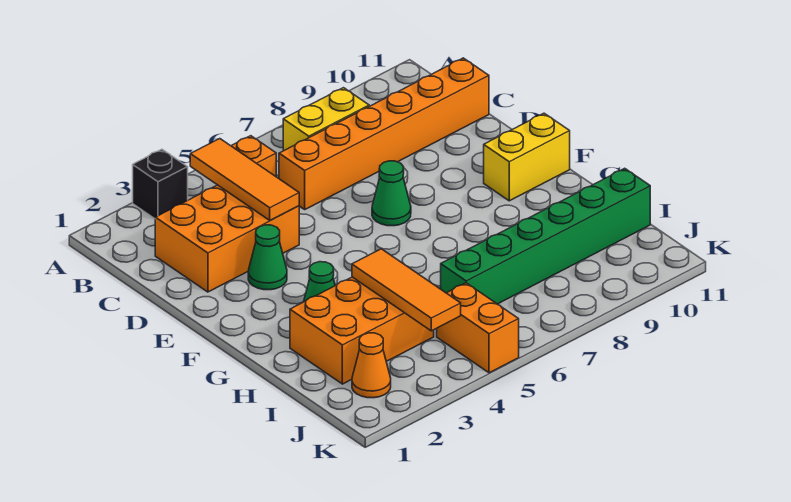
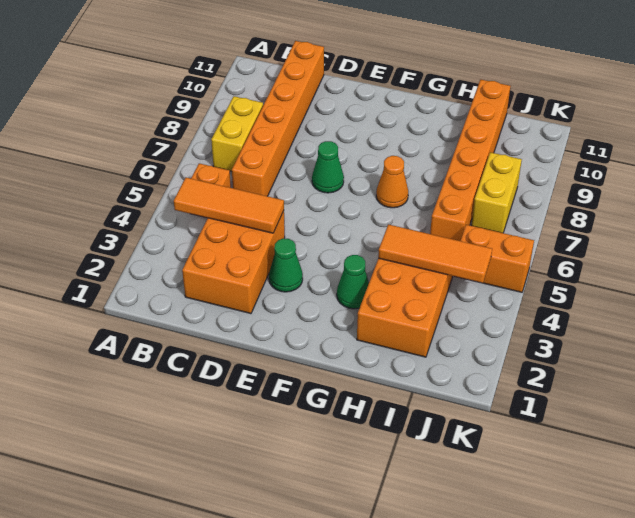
black brick A3 level 1 -> none
yellow brick F10:F11 level 1 -> yellow brick J7:J8 level 1
green brick I6:I11 level 1 -> orange brick I6:I11 level 1
orange cone J2 level 1 -> orange cone G7 level 1

